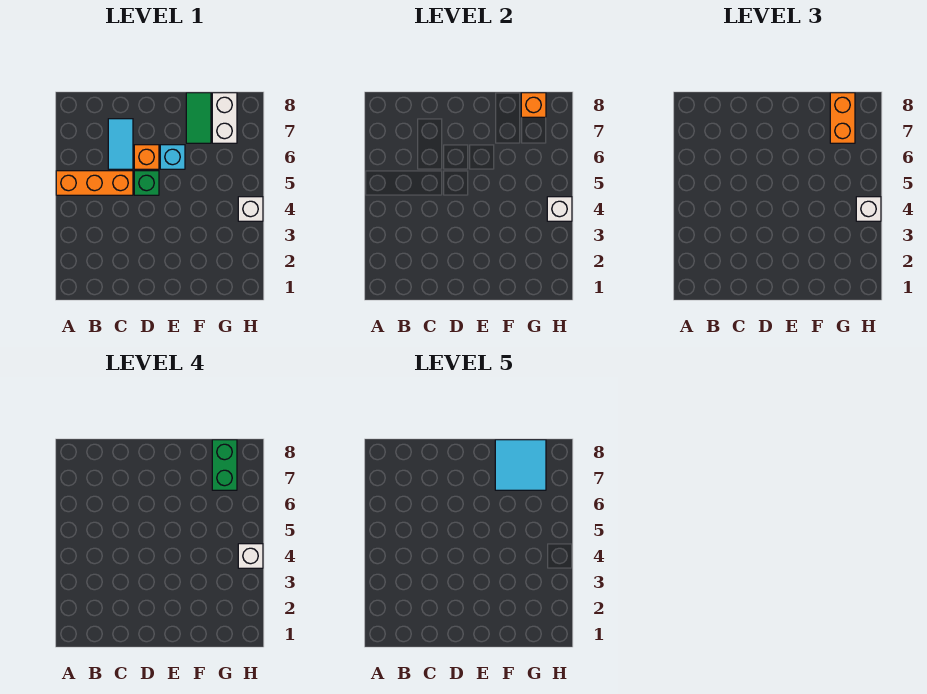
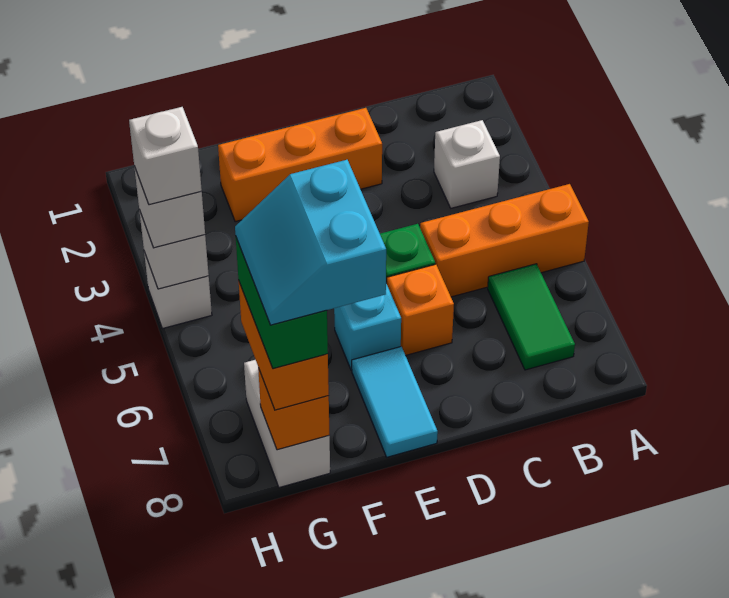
none -> white brick B3 level 1
cyan tile C6:C7 level 1 -> cyan tile E7:E8 level 1
none -> orange brick D2:F2 level 1
green tile F7:F8 level 1 -> green tile B6:B7 level 1
cyan tile F7:G8 level 5 -> cyan slope F7:G8 level 5 top F

